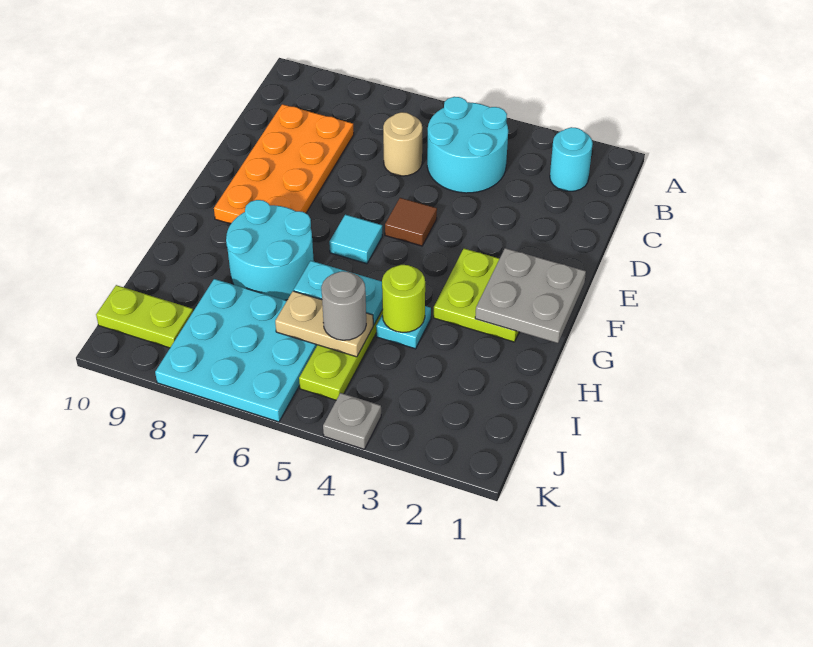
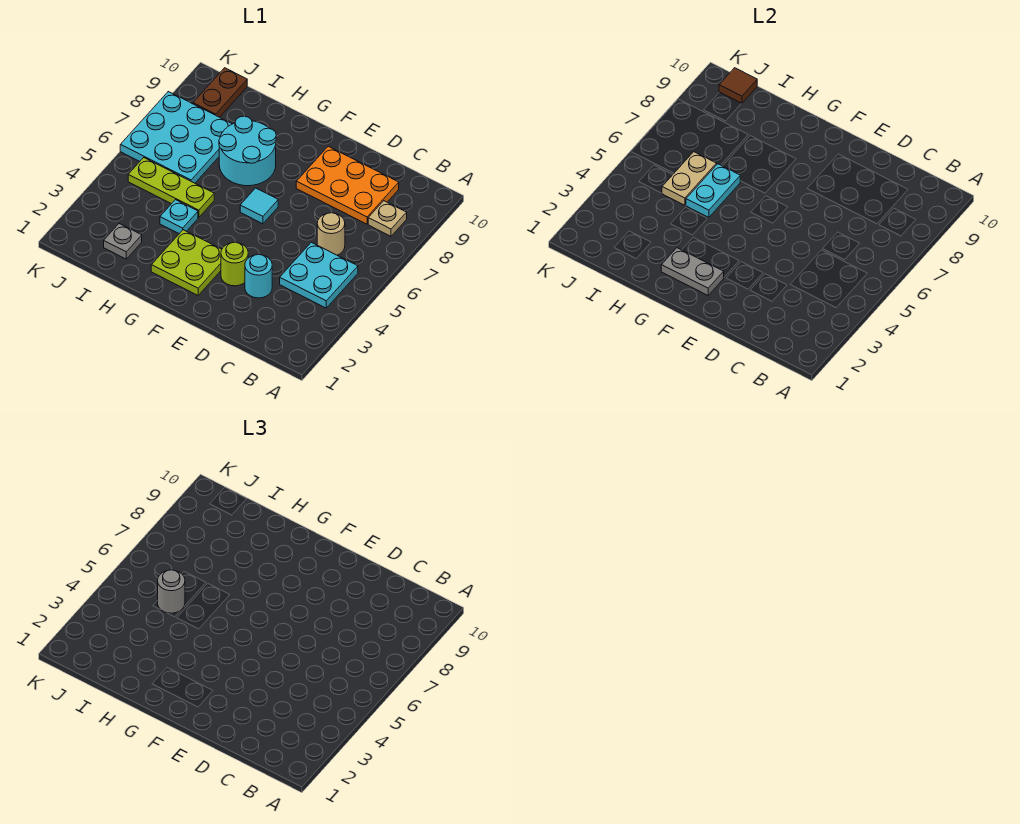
cyan round brick B2 level 1 -> cyan round brick D3 level 1
cyan round brick B4:C5 level 1 -> cyan plate B4:C5 level 1
none -> tan plate B8 level 1
orange plate C8:F9 level 1 -> orange plate C8:E9 level 1
brown tile E5 level 1 -> brown tile J10 level 2
grey plate F1:G2 level 2 -> grey plate F2:G2 level 2
lime round brick H4 level 2 -> lime round brick E3 level 1
lime plate J9:J10 level 1 -> brown plate J9:J10 level 1
grey plate K4 level 1 -> grey plate I2 level 1

